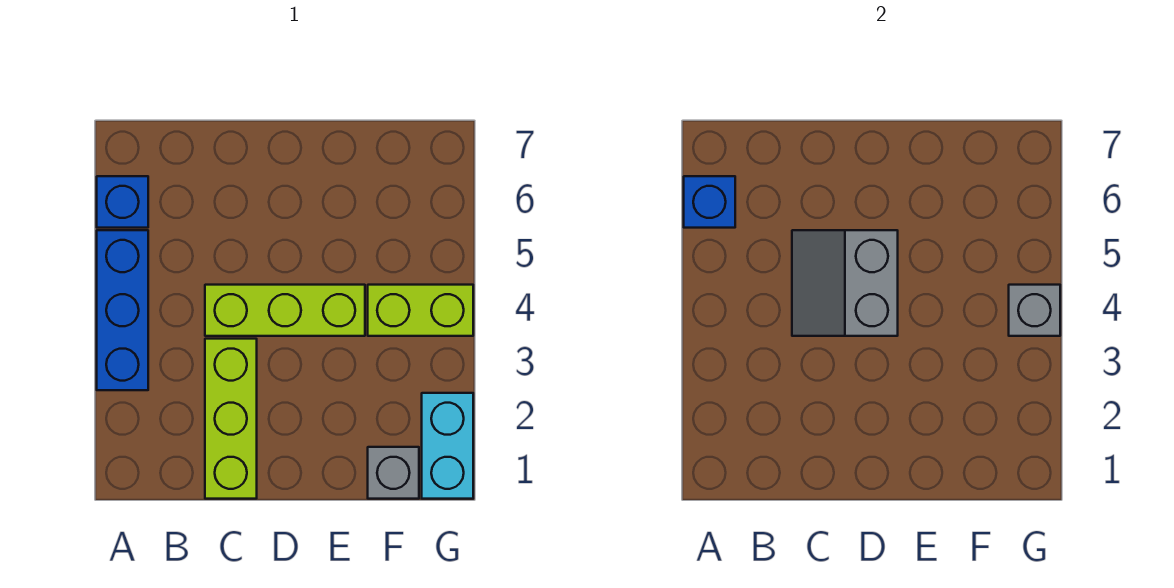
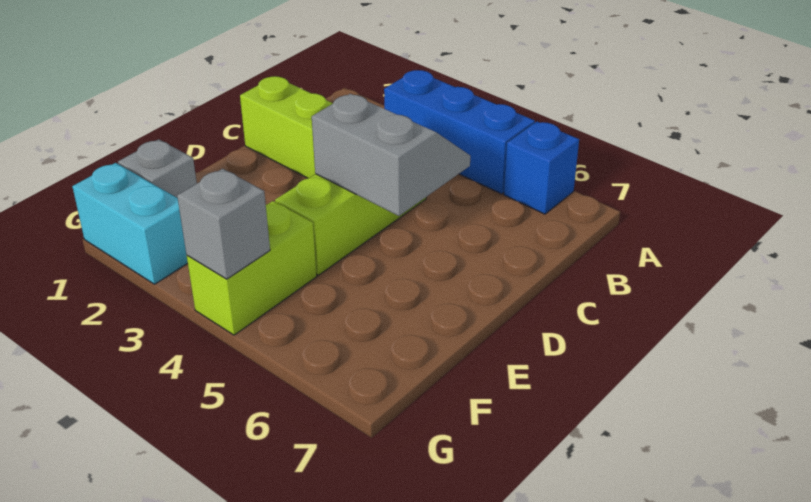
blue brick A6 level 2 -> none

